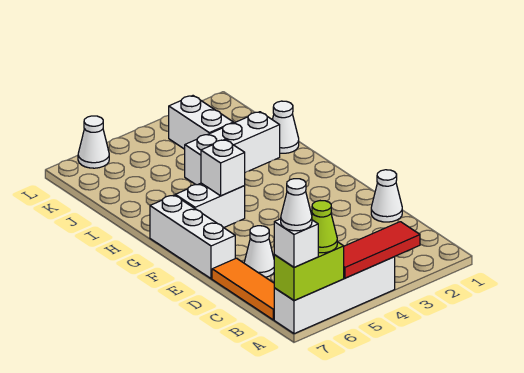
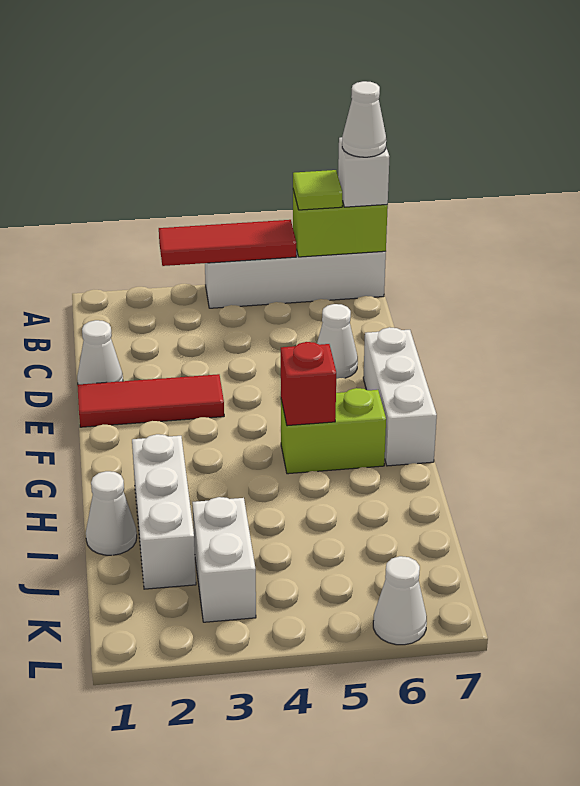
lime cone A6 level 3 -> lime tile A6 level 3
orange tile B7:D7 level 1 -> none
none -> red tile E1:E3 level 1
white brick G5:G6 level 1 -> lime brick G5:G6 level 1
white brick G5 level 2 -> red brick G5 level 2
white brick I2:I4 level 1 -> white brick H2:J2 level 1

